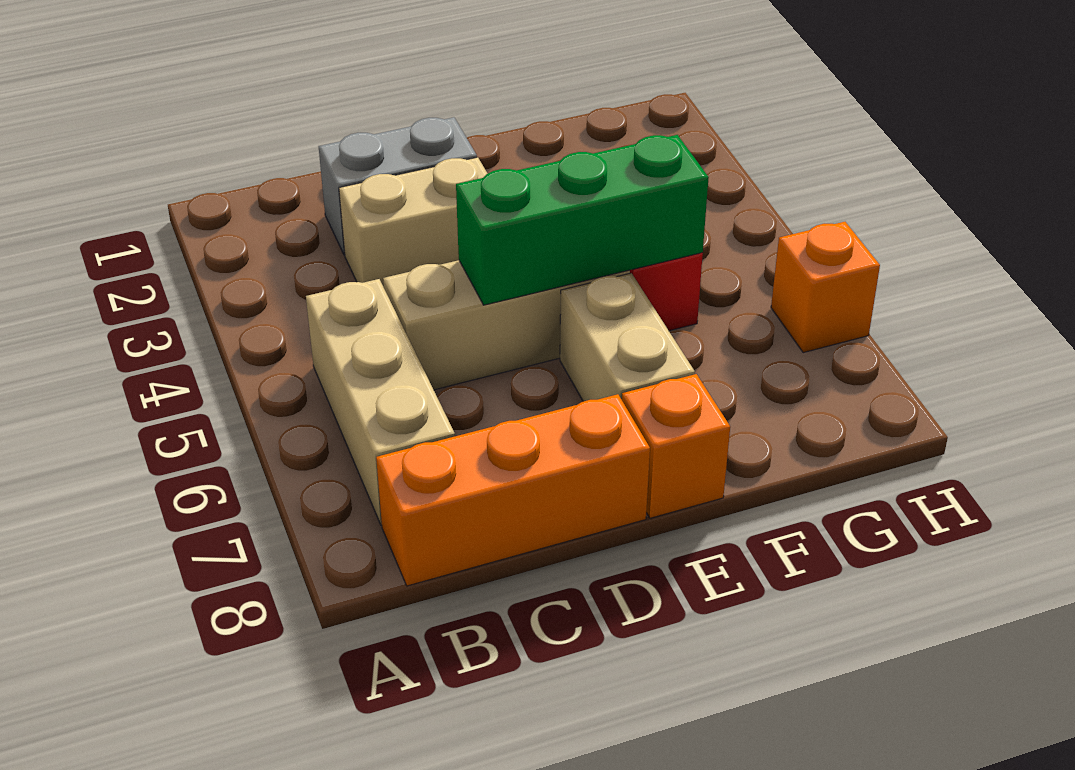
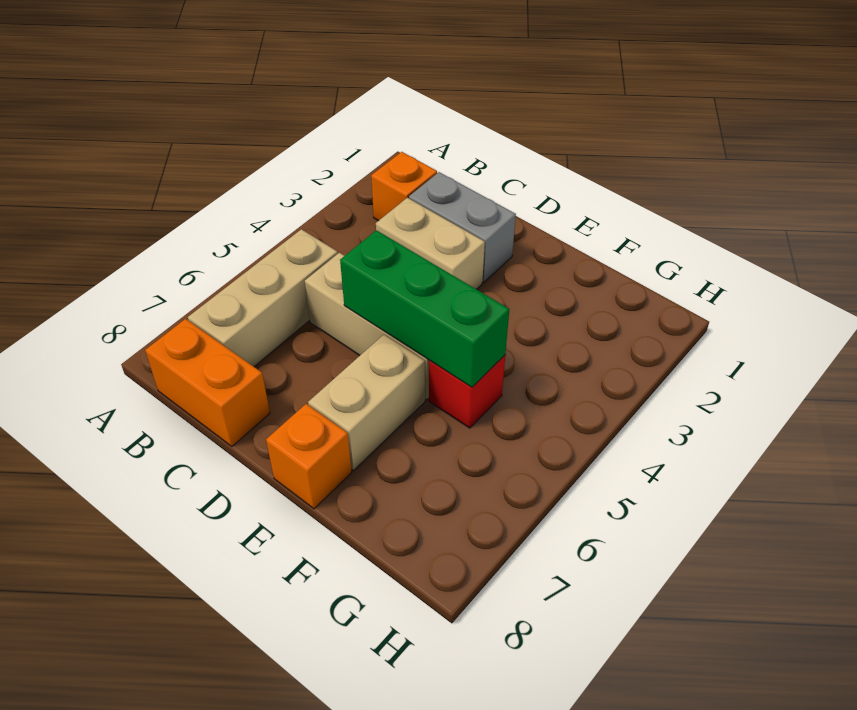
orange brick B8:D8 level 1 -> orange brick B8:C8 level 1
orange brick H6 level 1 -> orange brick B2 level 1

